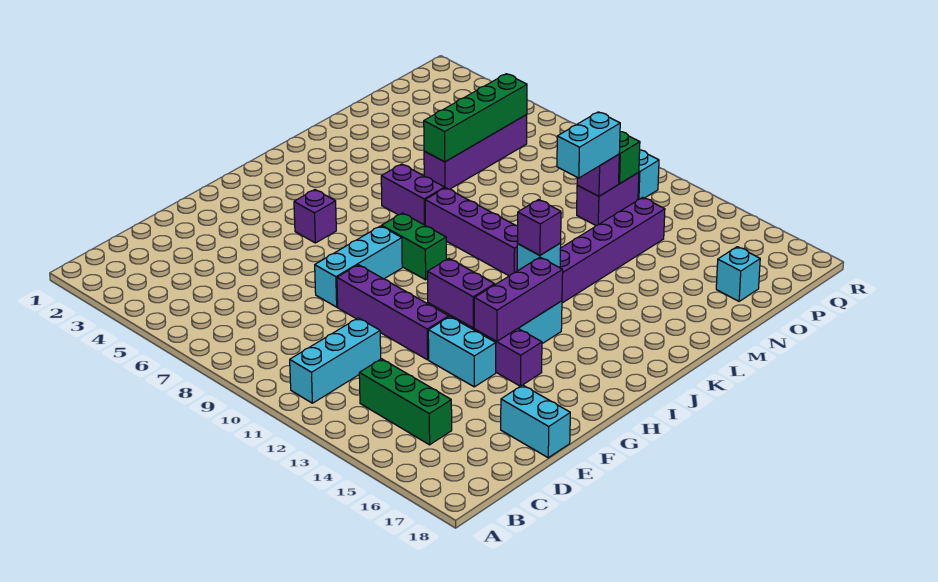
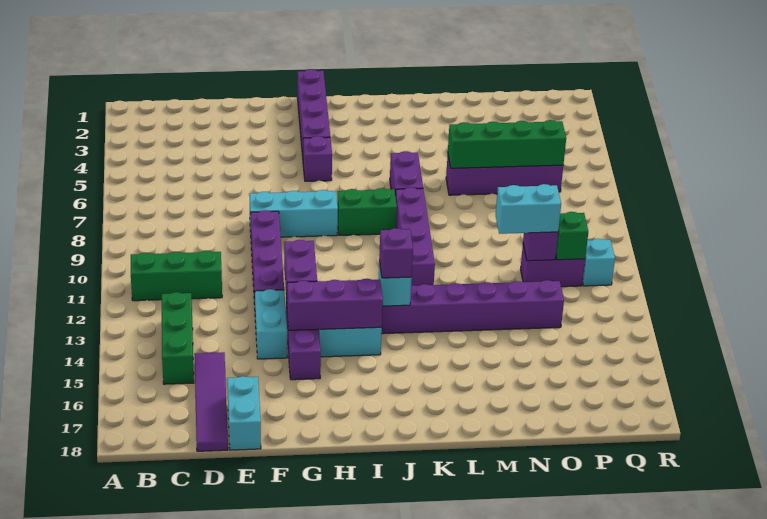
cyan brick B11:D11 level 1 -> green brick B11:D11 level 1
none -> purple tile D15:D18 level 1
none -> purple brick H1:H4 level 1
green brick I8:I9 level 1 -> green brick I8:J8 level 1
cyan brick O17 level 1 -> none

